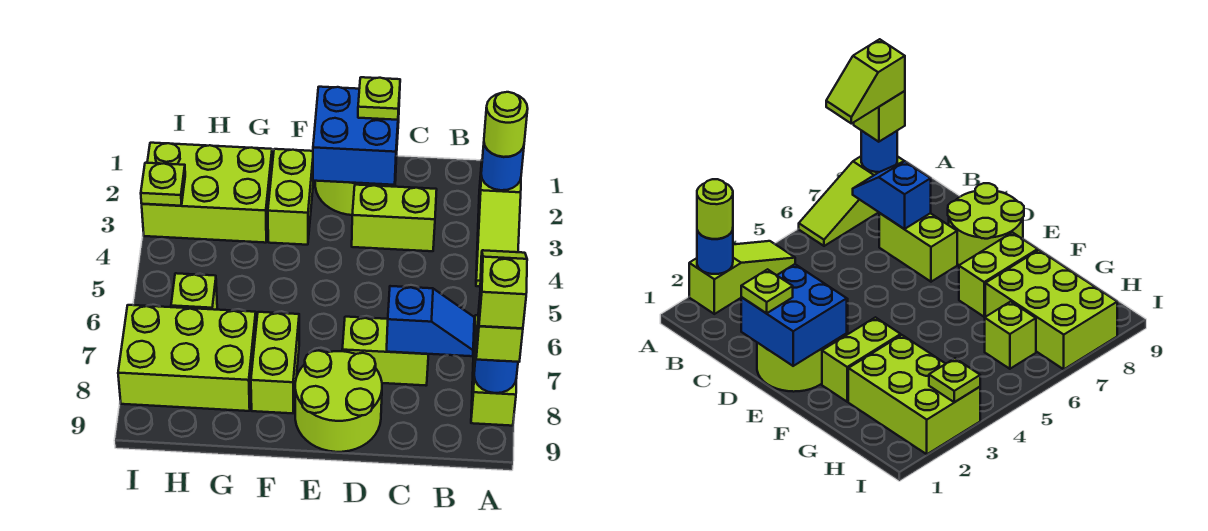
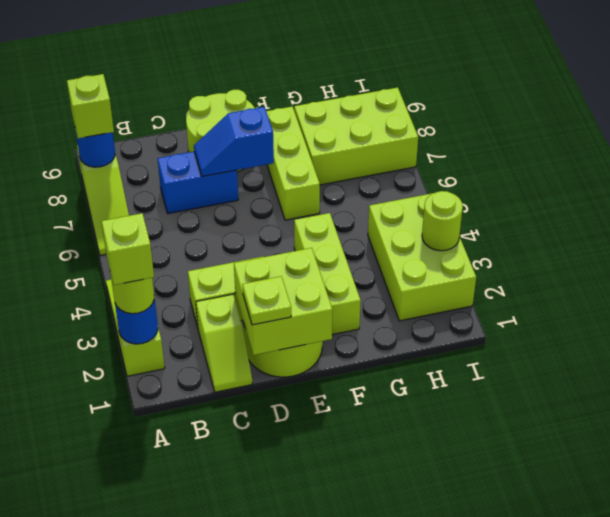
lime slope A7:A8 level 4 top 8 -> lime slope C1:C2 level 1 top 2
blue slope B7:C7 level 2 top C -> blue slope D7:E7 level 2 top E
lime brick C7:D7 level 1 -> blue brick C7:D7 level 1
blue brick D1:E2 level 2 -> lime brick D1:E2 level 2
lime brick F2:F3 level 1 -> lime brick F2:F4 level 1
lime brick F7:F8 level 1 -> lime brick F6:F8 level 1
lime brick G2:I3 level 1 -> lime brick H2:I4 level 1
lime brick H6 level 1 -> lime brick A2 level 4
lime plate I3 level 2 -> lime round brick I3 level 2

